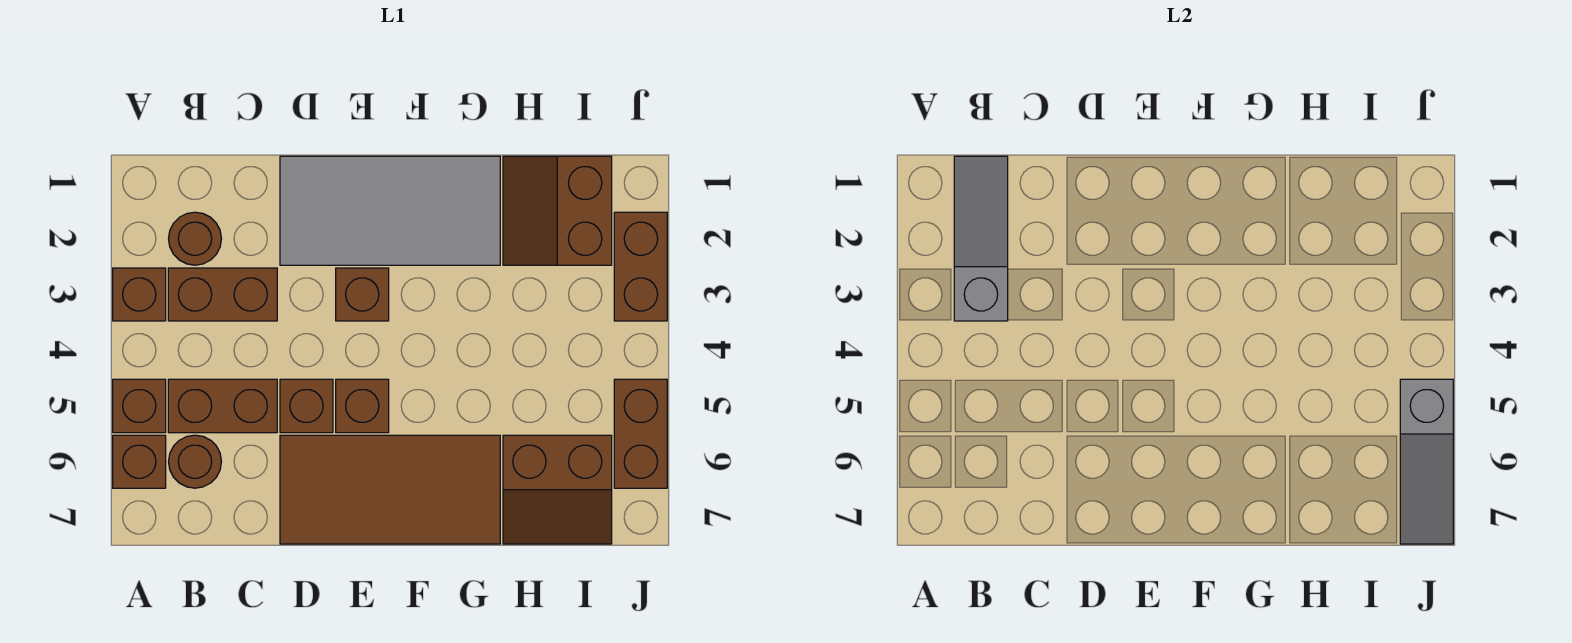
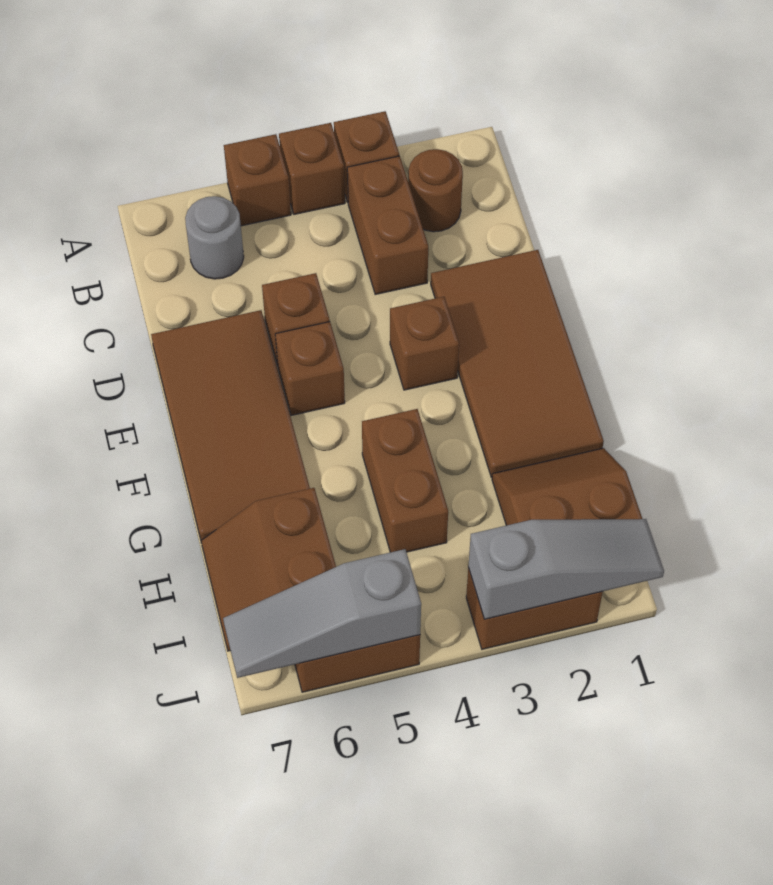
brown brick A6 level 1 -> brown brick A4 level 1
grey slope B1:B3 level 2 top 3 -> grey slope J1:J3 level 2 top 3
brown brick B5:C5 level 1 -> brown brick G4:H4 level 1
brown round brick B6 level 1 -> grey round brick B6 level 1
grey tile D1:G2 level 1 -> brown tile D1:G2 level 1

